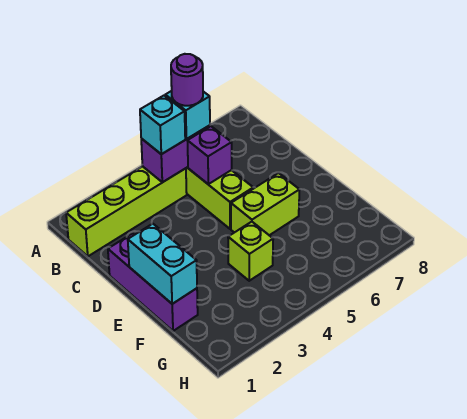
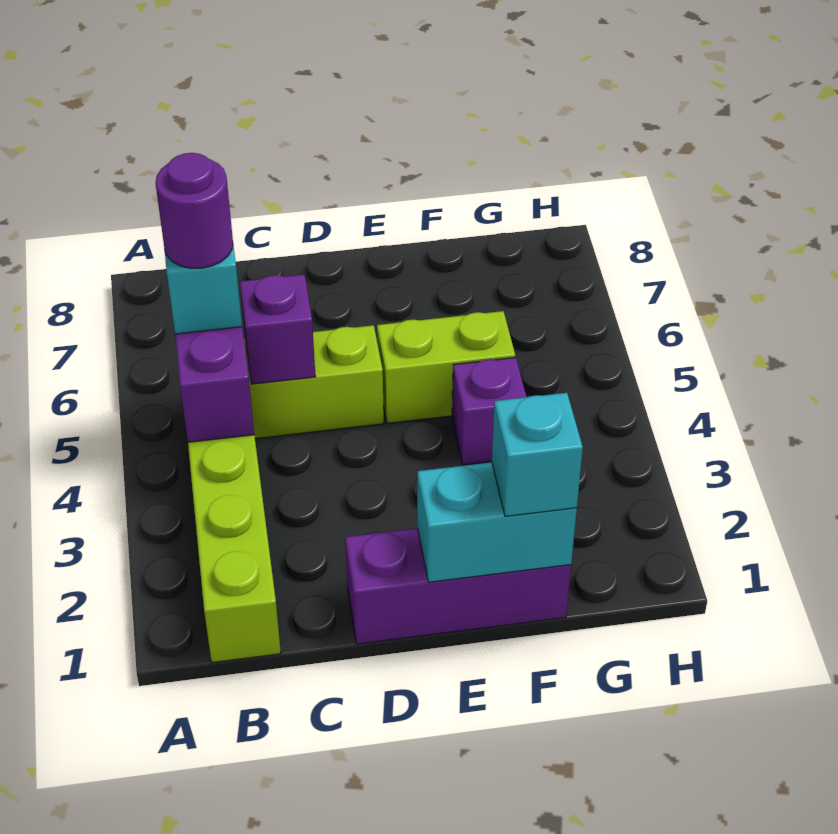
cyan brick B4 level 3 -> cyan brick F1 level 3
lime brick E5:E6 level 1 -> lime brick E5:F5 level 1
lime brick F4 level 1 -> purple brick F4 level 1

